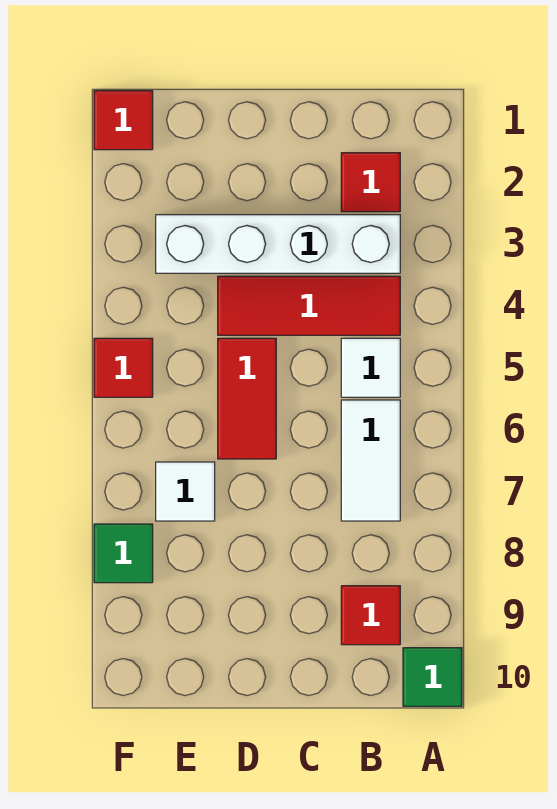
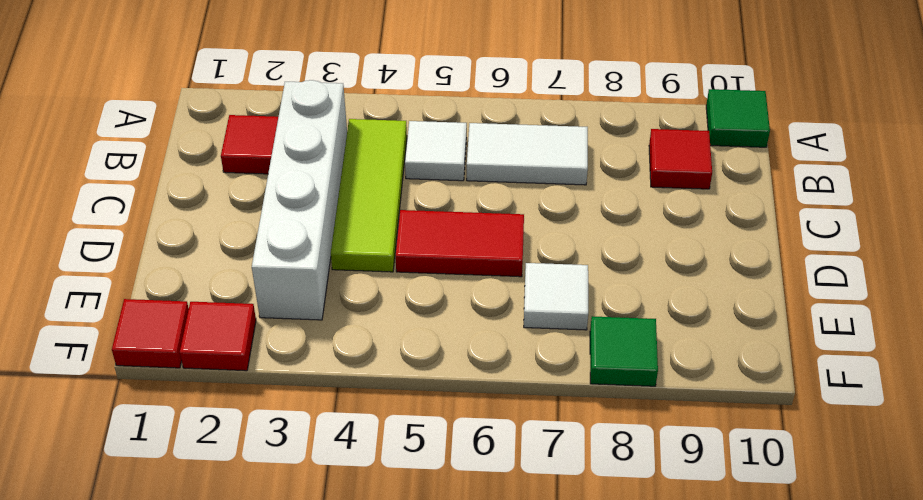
red tile B4:D4 level 1 -> lime tile B4:D4 level 1
red tile F5 level 1 -> red tile F2 level 1

